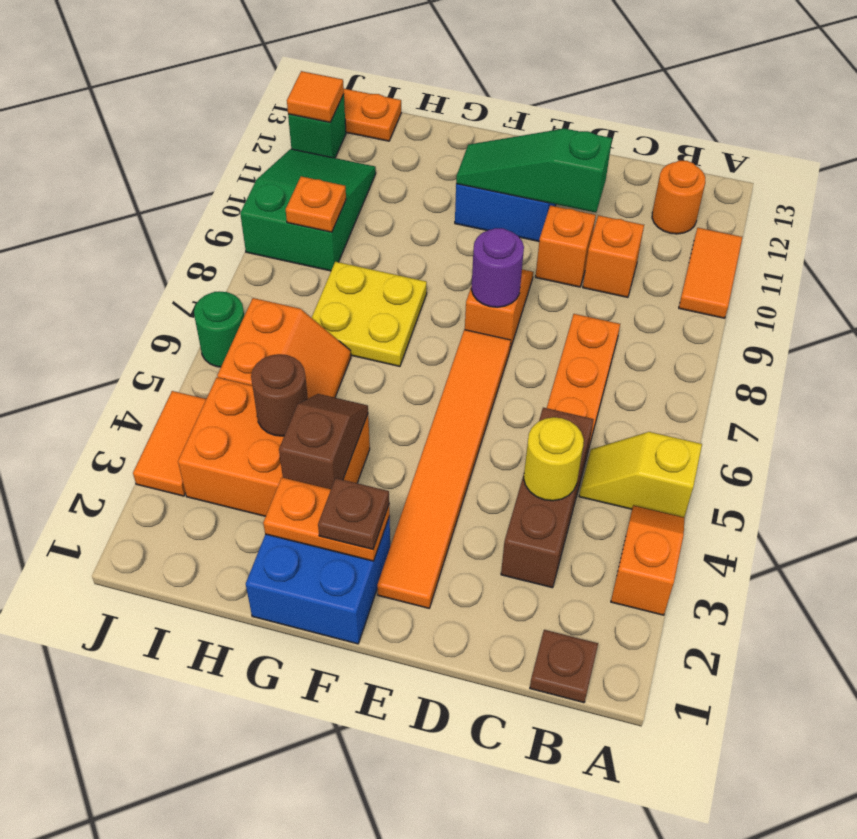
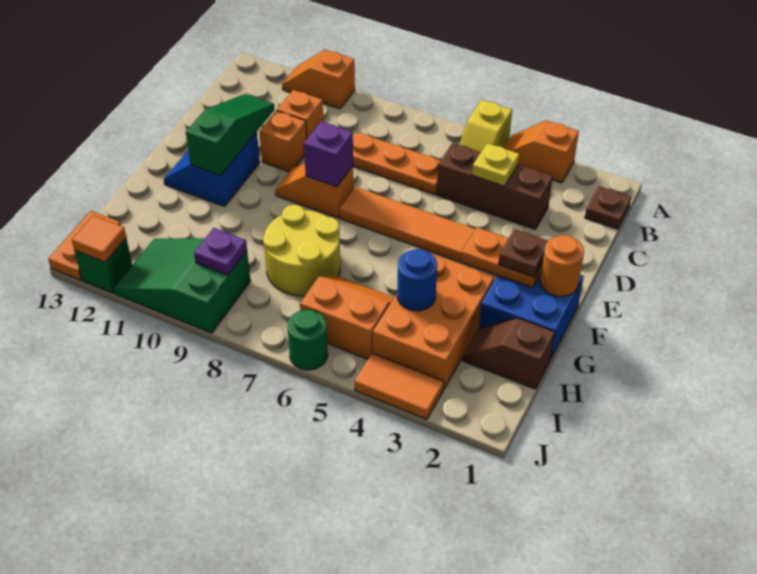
orange tile A10:A11 level 1 -> orange slope A10:A11 level 1 top 10
orange round brick B12 level 1 -> orange round brick F1 level 2
yellow round brick C4 level 2 -> yellow plate C4 level 2
green slope D11:F11 level 2 top D -> green slope D11:F11 level 2 top F
purple round brick E8 level 2 -> purple brick E8 level 2
orange plate F2:G2 level 2 -> orange plate F2:F3 level 2
brown slope G3:G4 level 2 top 3 -> brown slope H1:H2 level 1 top 1
yellow plate G7:H8 level 1 -> yellow round brick G7:H8 level 1
brown round brick H4 level 2 -> blue round brick H4 level 2
orange plate I9 level 2 -> purple plate I9 level 2

